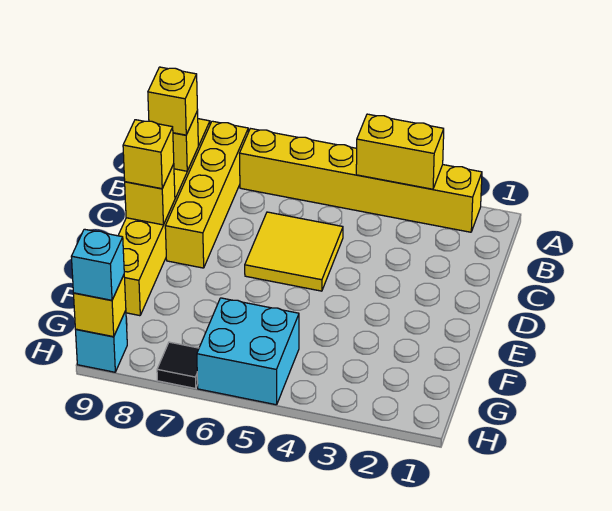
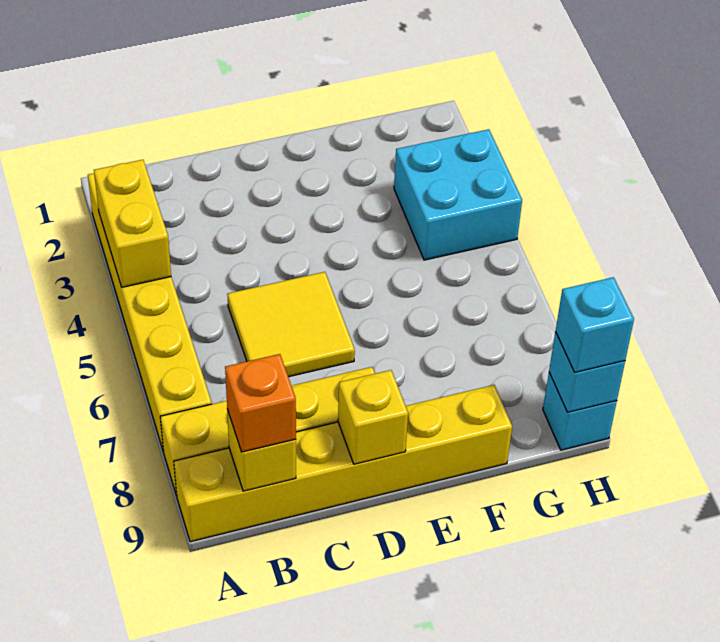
yellow brick B9 level 3 -> orange brick B9 level 3
yellow brick D9 level 3 -> none
cyan brick G5:H6 level 1 -> cyan brick G3:H4 level 1
black tile H7 level 1 -> none
yellow brick H9 level 2 -> cyan brick H9 level 2

